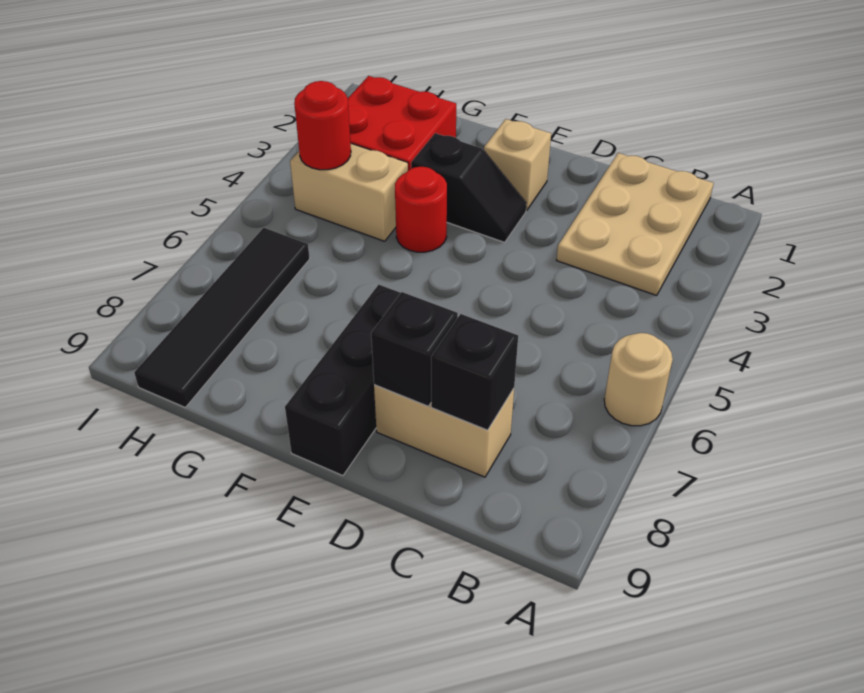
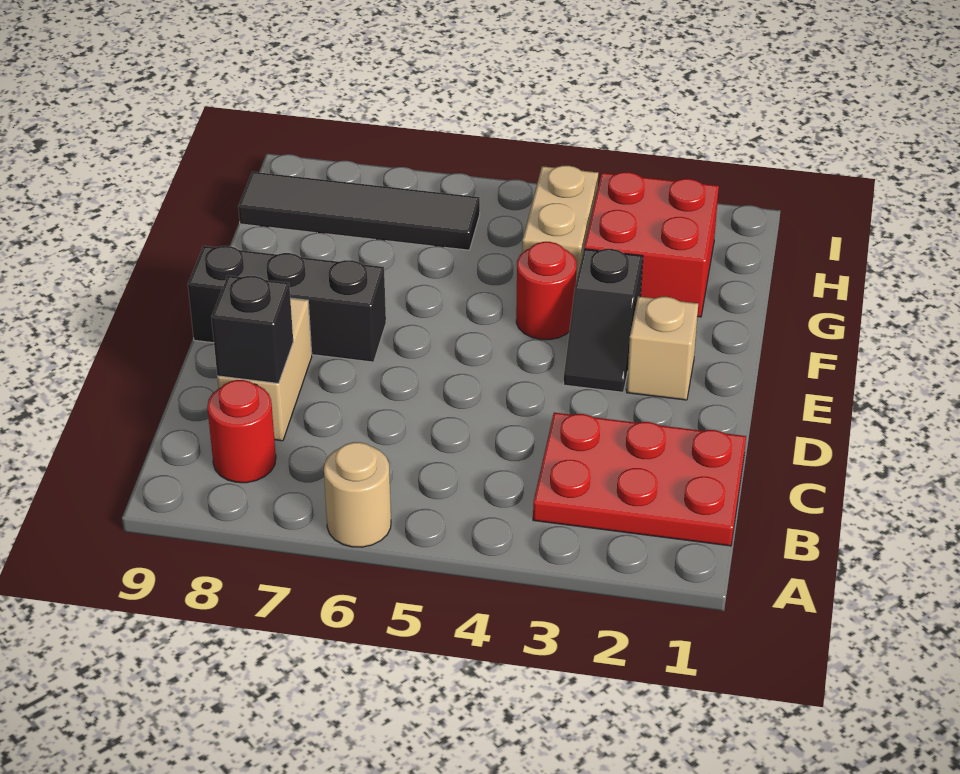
tan plate B1:C3 level 1 -> red plate B1:C3 level 1
black brick D8 level 2 -> none
red round brick H4 level 2 -> red round brick B8 level 1

